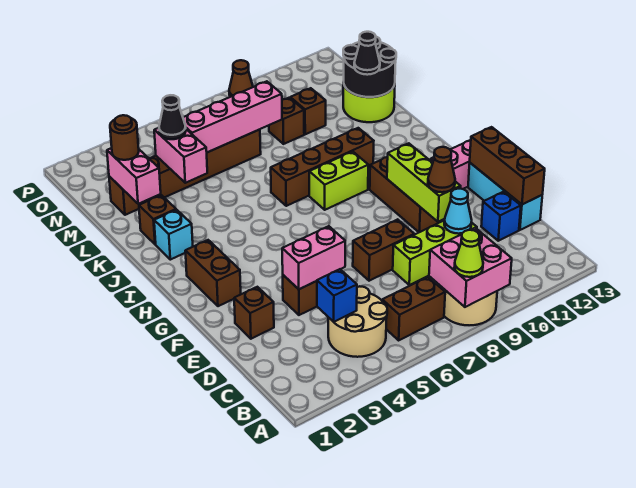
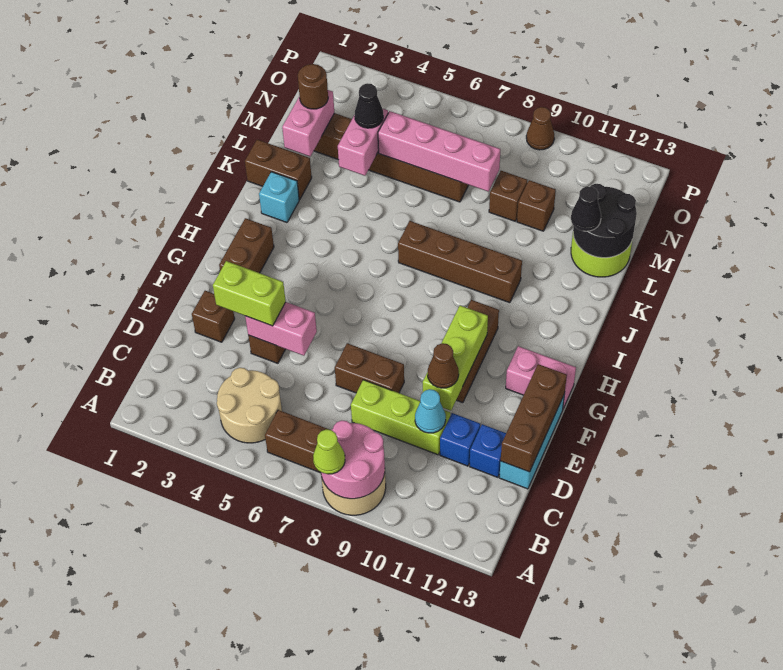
pink brick A8:B9 level 2 -> pink round brick A8:B9 level 2
blue brick C4 level 2 -> blue brick D11 level 1
lime brick I8:I9 level 1 -> lime brick E3:E4 level 3
brown brick K2 level 1 -> brown brick K1:K2 level 1

